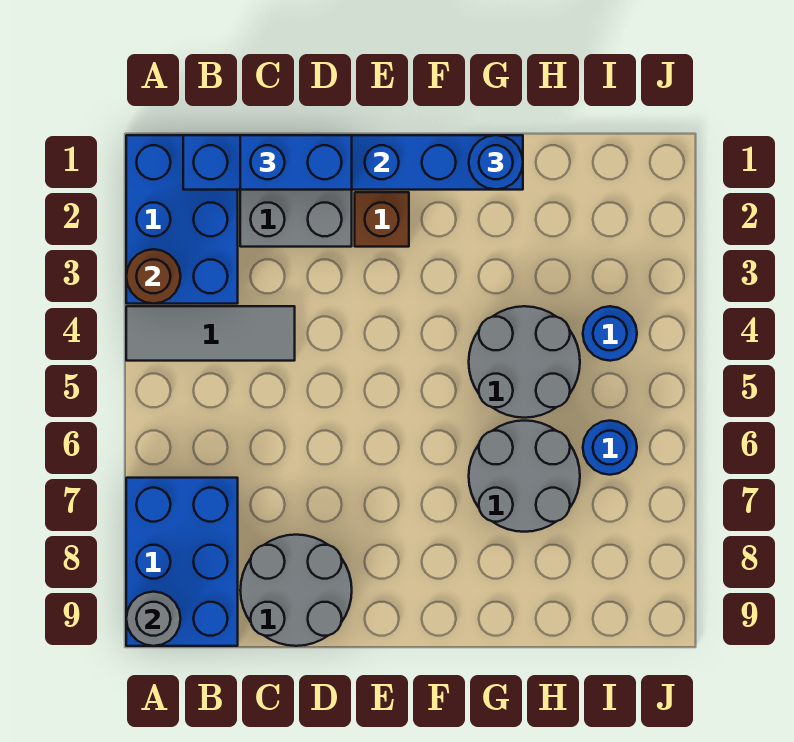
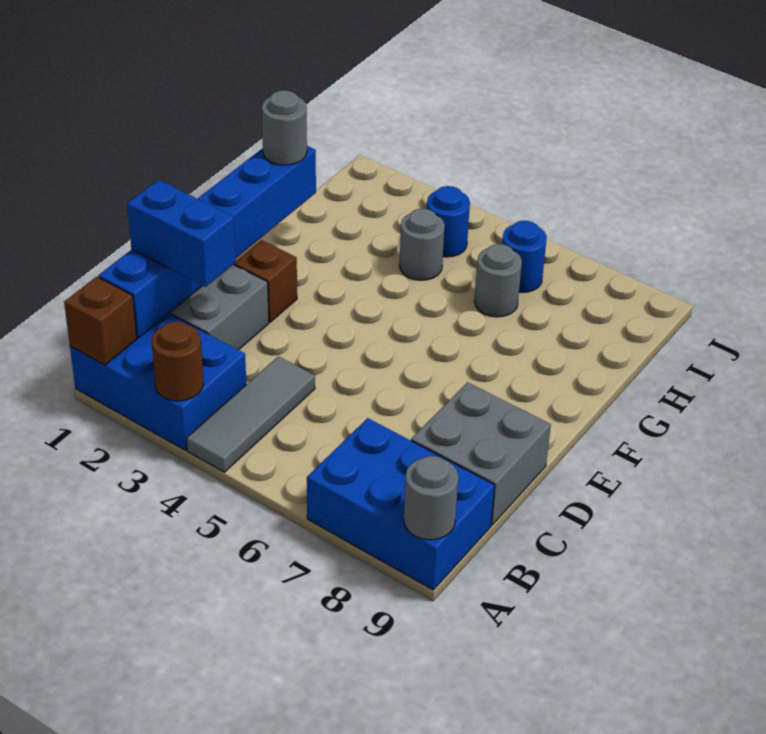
none -> brown brick A1 level 2
blue brick C1:D1 level 3 -> blue brick C1:C2 level 3
grey round brick C8:D9 level 1 -> grey brick C8:D9 level 1
blue round brick G1 level 3 -> grey round brick G1 level 3
grey round brick G4:H5 level 1 -> grey round brick H4 level 1
grey round brick G6:H7 level 1 -> grey round brick H6 level 1

